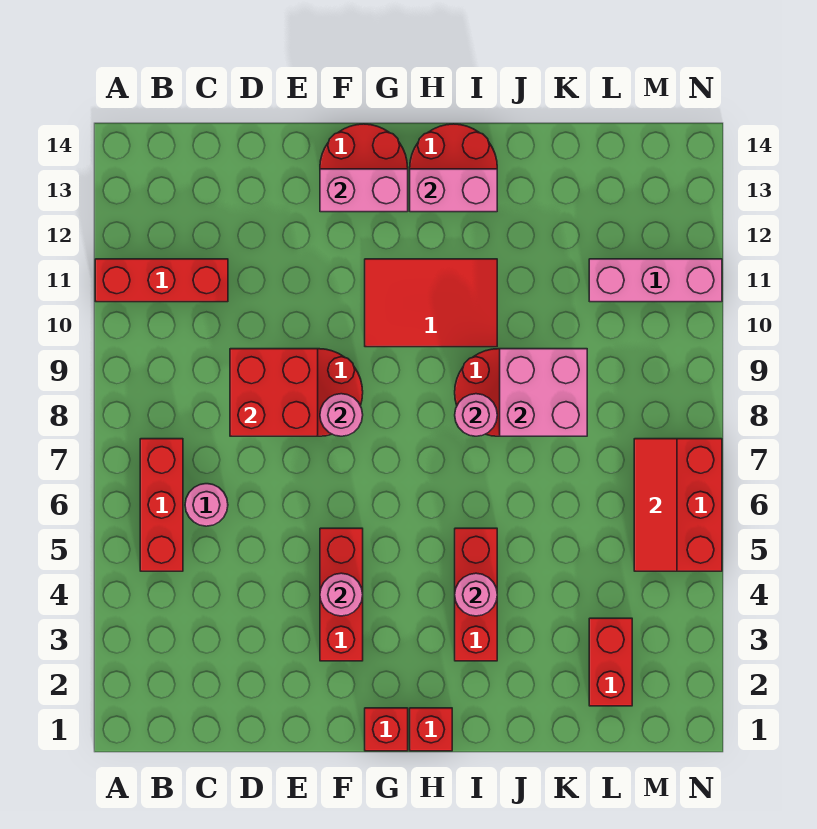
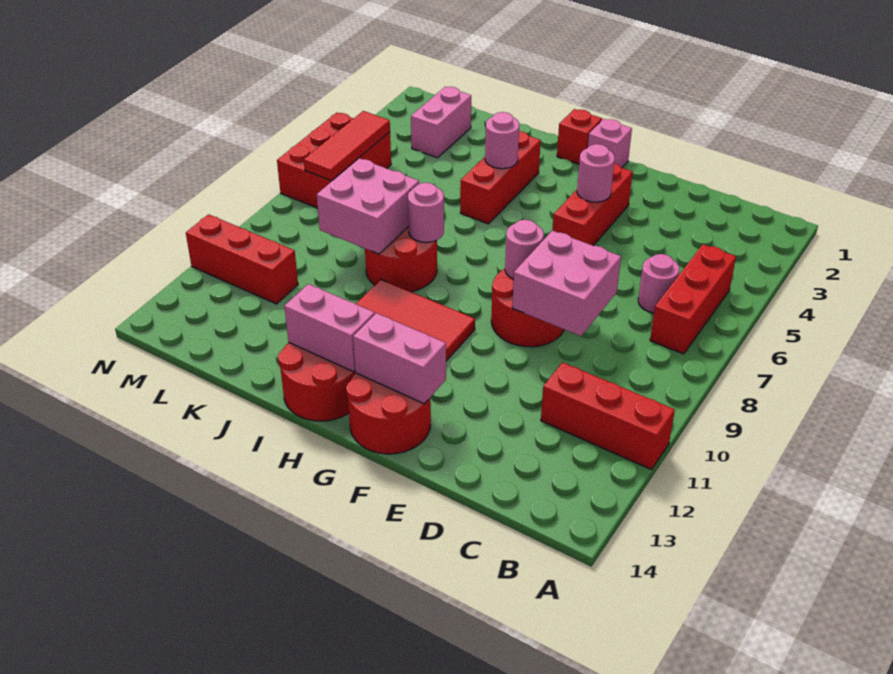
red brick D8:E9 level 2 -> pink brick D8:E9 level 2
red brick G1 level 1 -> pink brick G1 level 1
red brick L2:L3 level 1 -> pink brick L2:L3 level 1
pink brick L11:N11 level 1 -> red brick L11:N11 level 1

